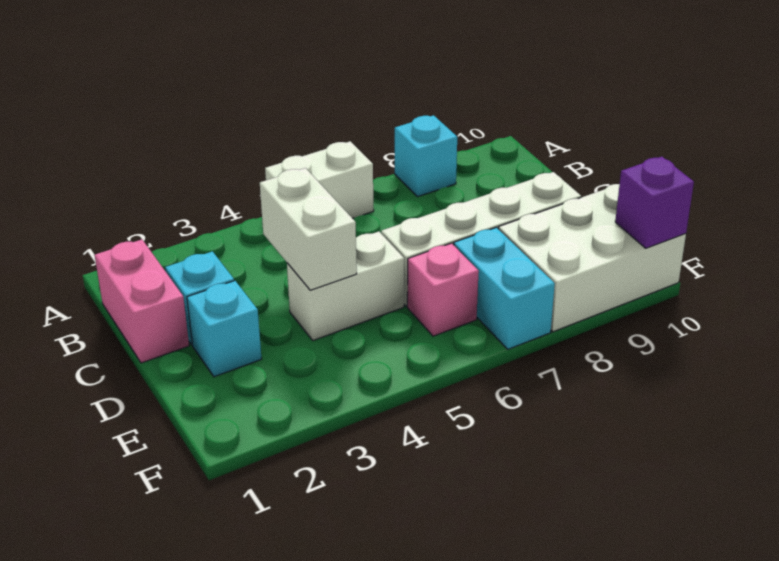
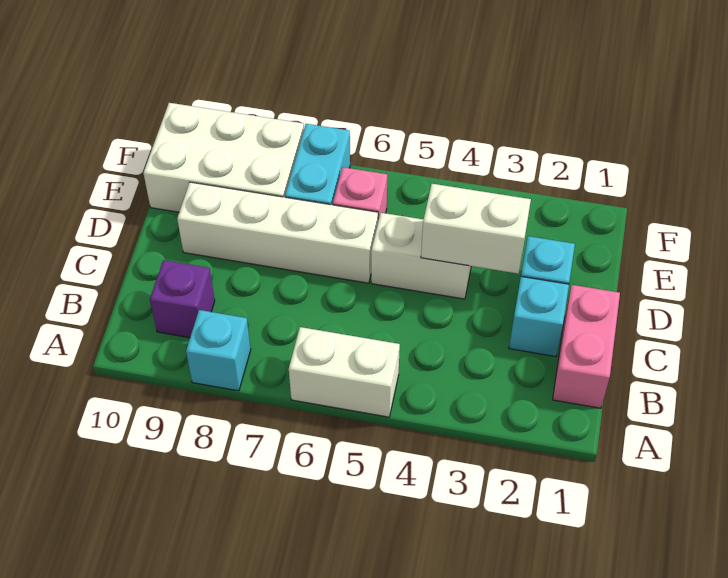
white brick C4:D4 level 2 -> white brick D3:D4 level 2
purple brick F10 level 2 -> purple brick B9 level 1

